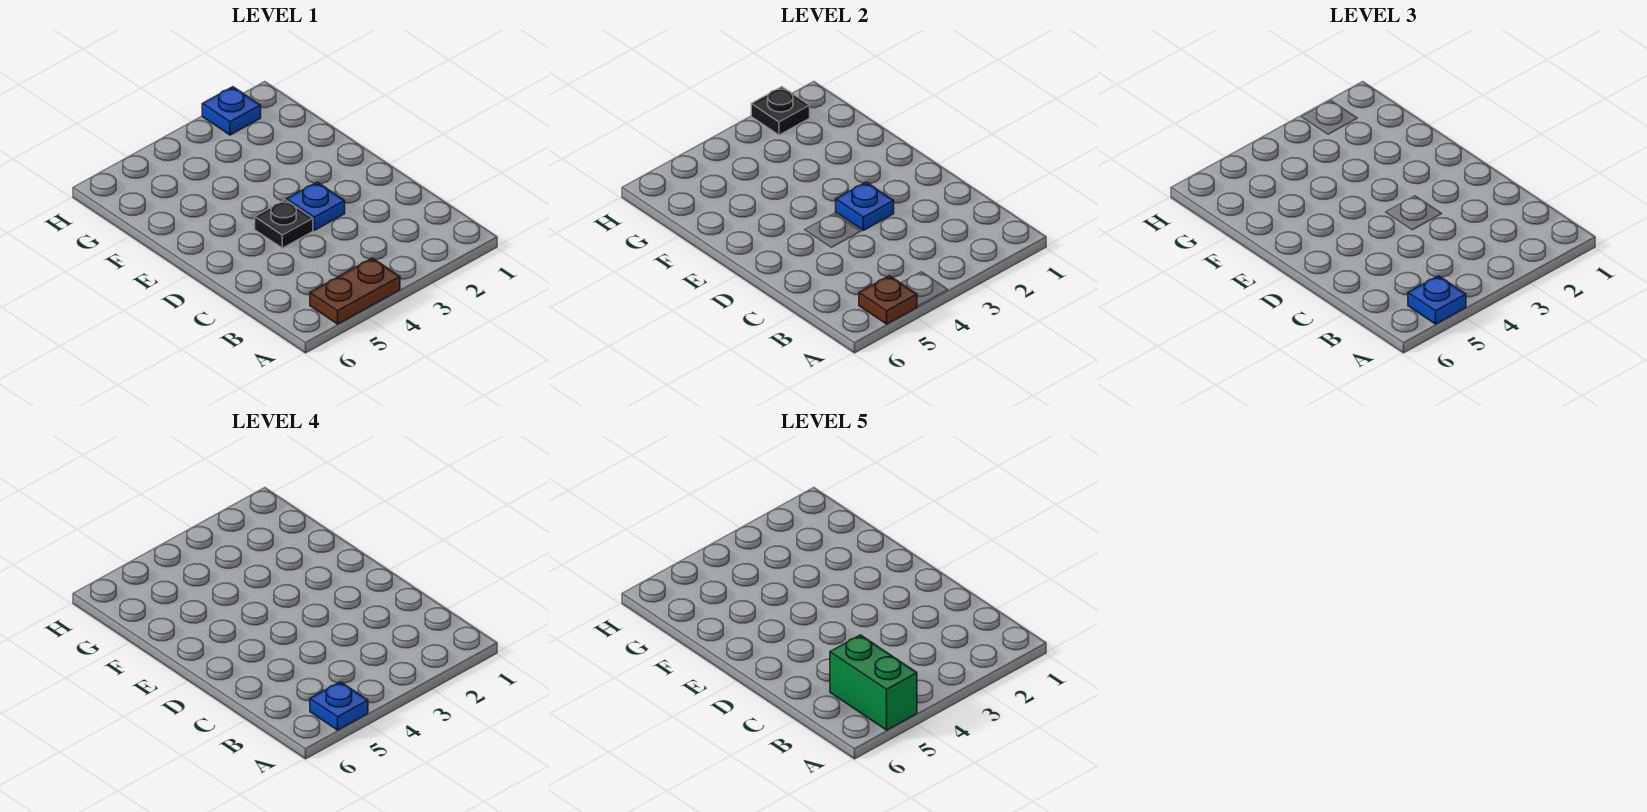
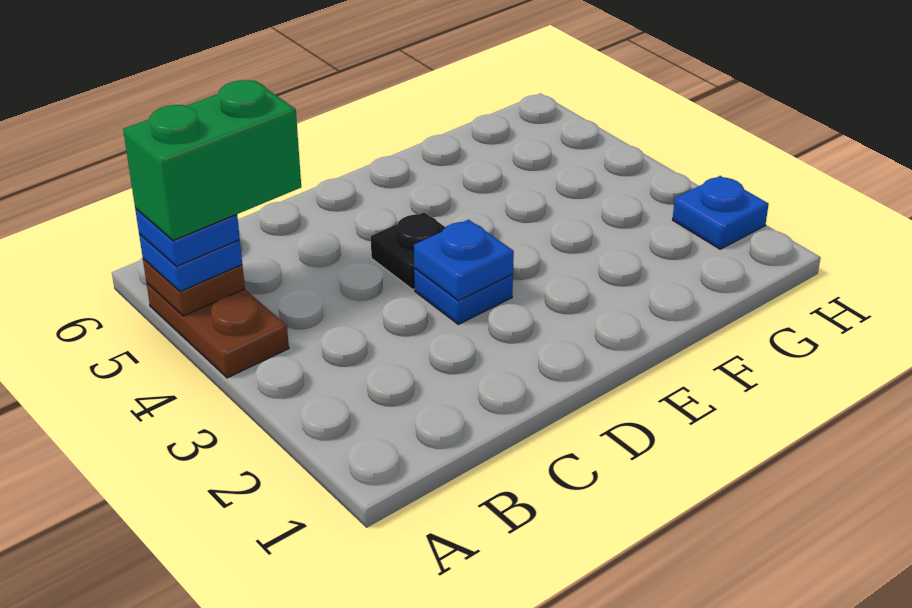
black plate H2 level 2 -> none

